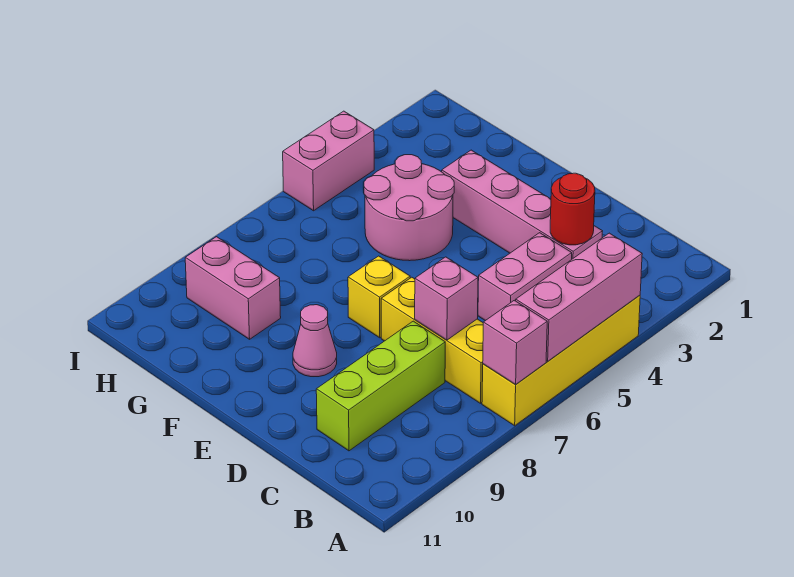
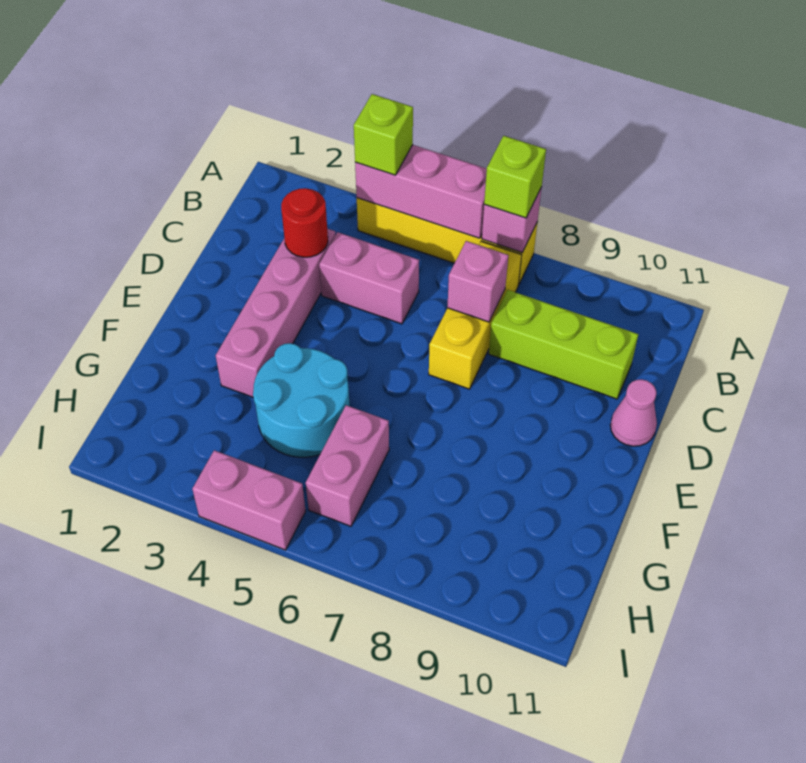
none -> lime brick A4 level 3
none -> lime brick A7 level 3
yellow brick E7 level 1 -> none
pink cone E9 level 1 -> pink cone D11 level 1
pink round brick F4:G5 level 1 -> cyan round brick F4:G5 level 1
pink brick G9:H9 level 1 -> pink brick G6:H6 level 1

